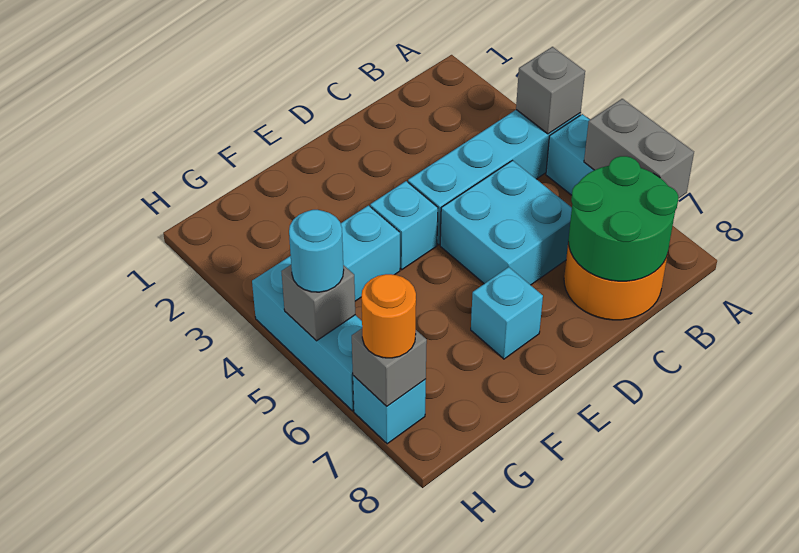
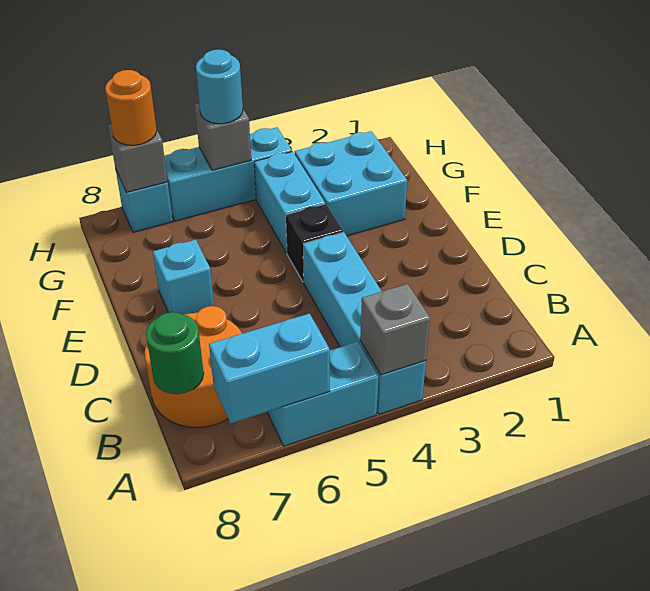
grey brick A6:A7 level 2 -> cyan brick A6:A7 level 2
green round brick B7:C8 level 2 -> green round brick B8 level 2
cyan brick C5:D6 level 1 -> cyan brick F2:G3 level 1
cyan brick E4 level 1 -> black brick E4 level 1

